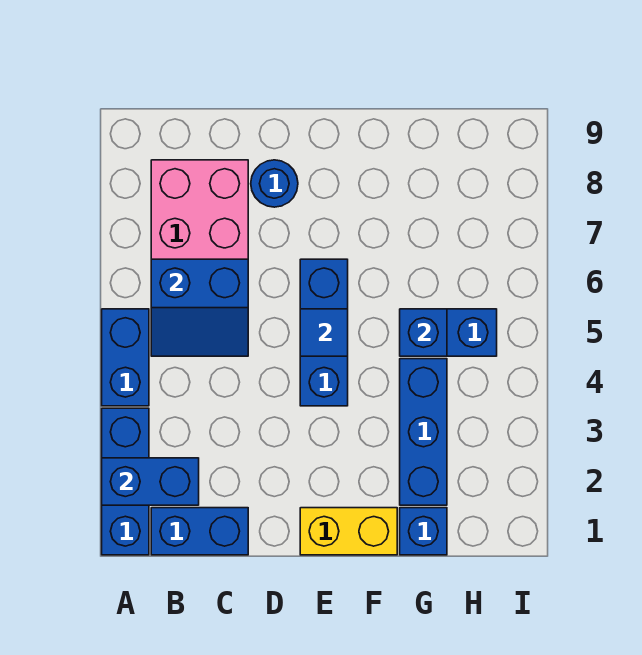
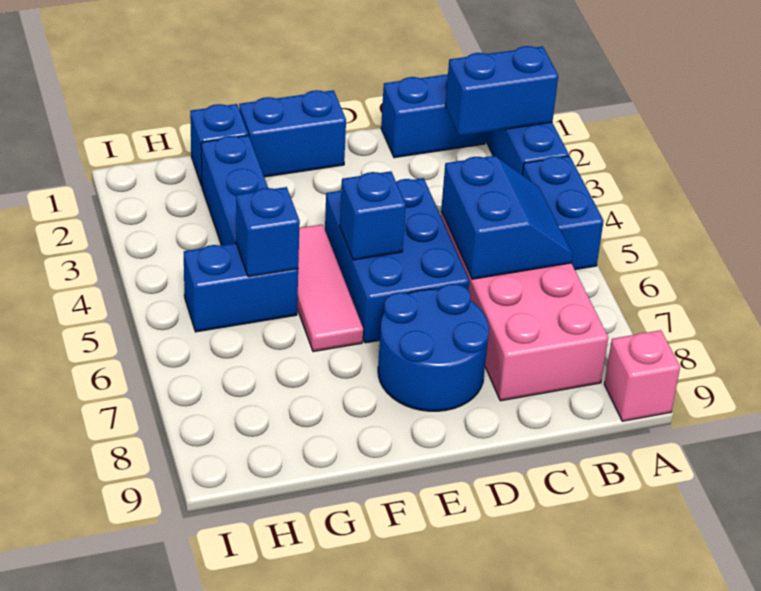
none -> pink brick A9 level 1
blue slope B5:C6 level 2 top 6 -> blue slope B5:C6 level 2 top C
blue round brick D8 level 1 -> blue round brick D7:E8 level 1
yellow brick E1:F1 level 1 -> blue brick E1:F1 level 1
blue brick E4:E6 level 1 -> blue brick D4:E6 level 1
blue tile E5 level 2 -> blue brick E5 level 2
none -> pink tile F4:F6 level 1

